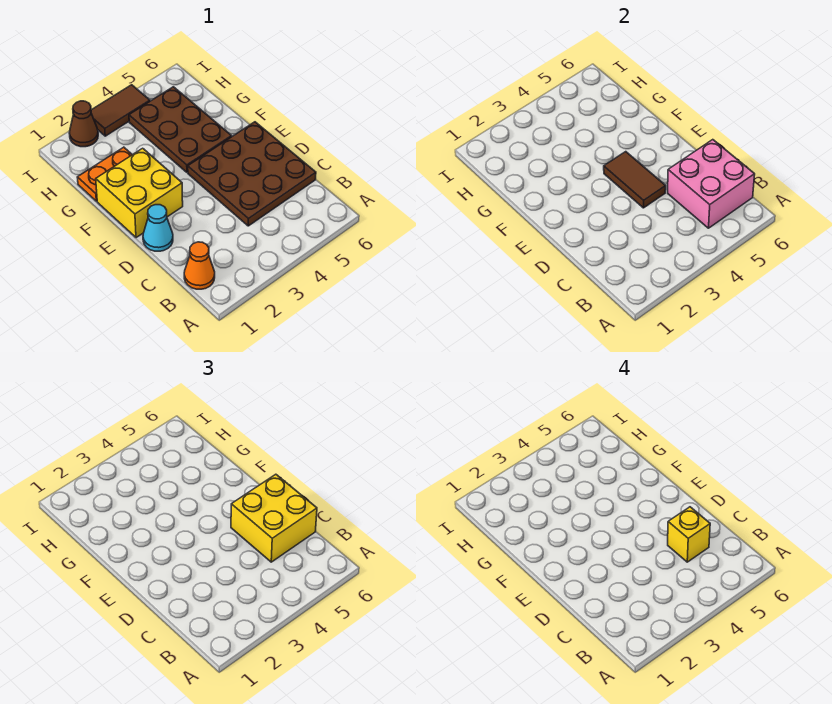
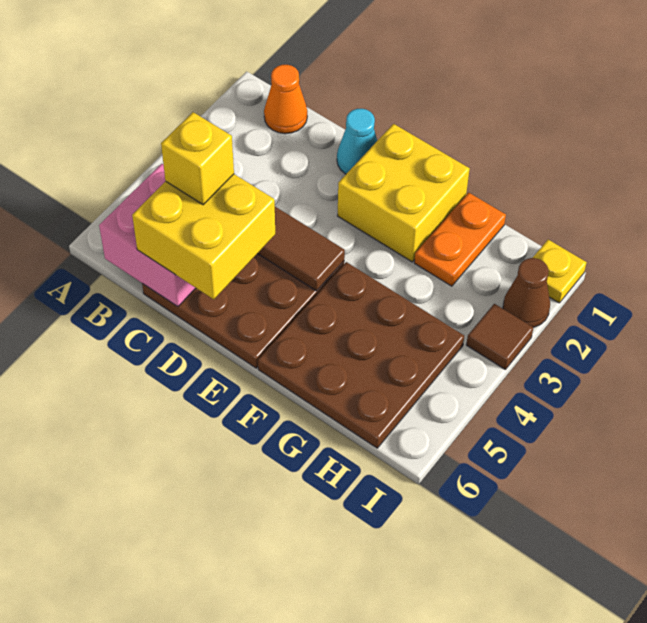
brown plate F4:H5 level 1 -> brown plate F4:H6 level 1
none -> yellow plate I1 level 1
brown tile I3:I4 level 1 -> brown tile I3 level 1

